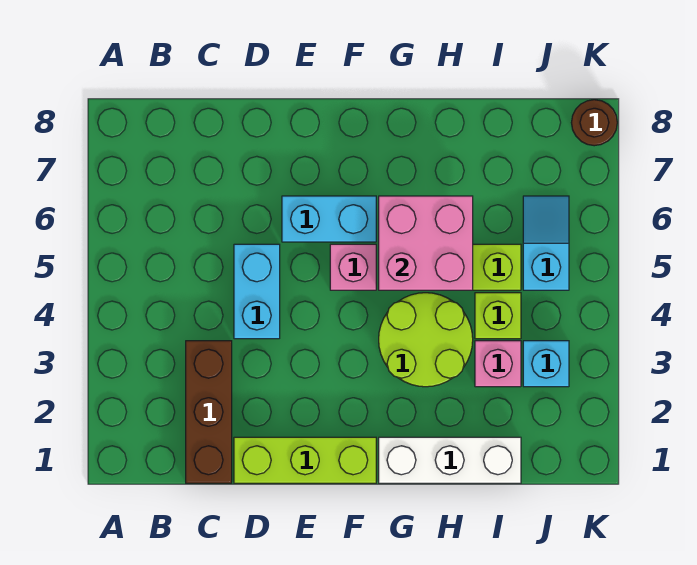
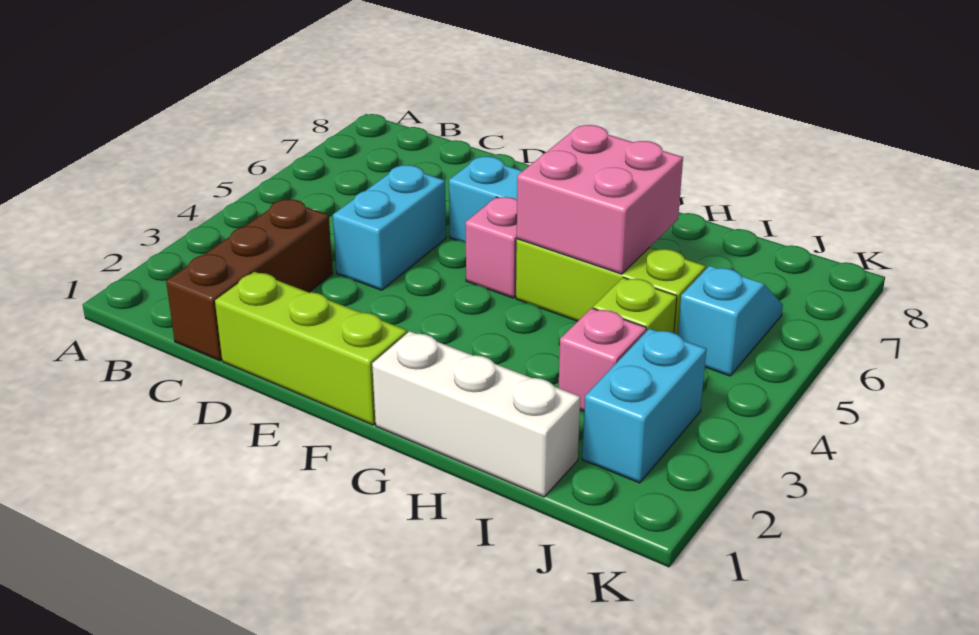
lime round brick G3:H4 level 1 -> none
cyan brick J3 level 1 -> cyan brick J2:J3 level 1
brown round brick K8 level 1 -> none

